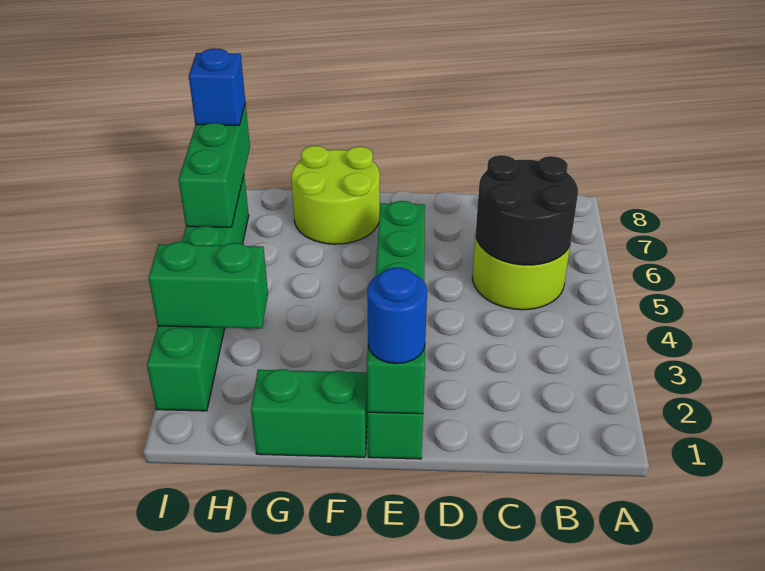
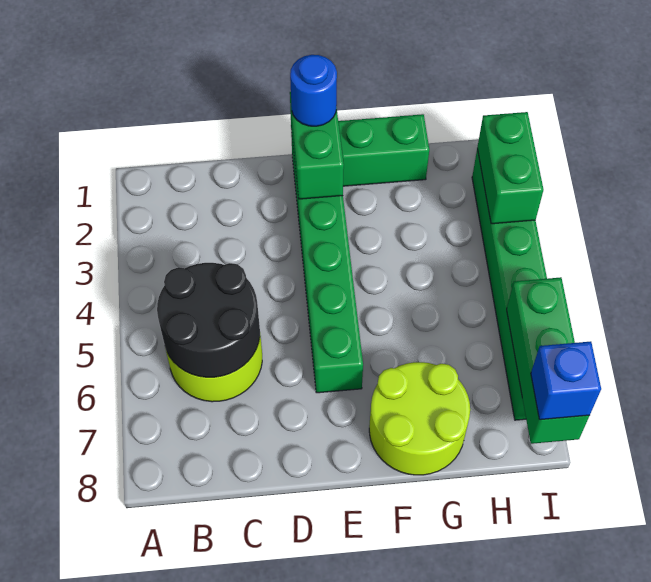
green brick H3:I3 level 2 -> green brick I2:I3 level 2

